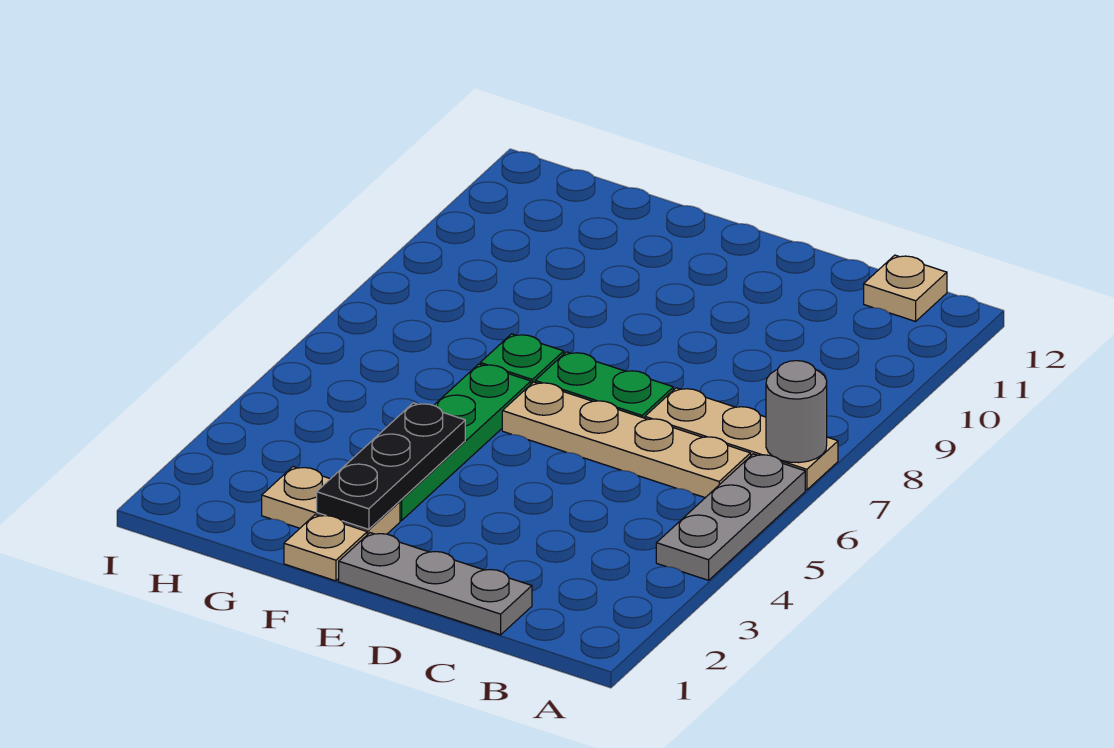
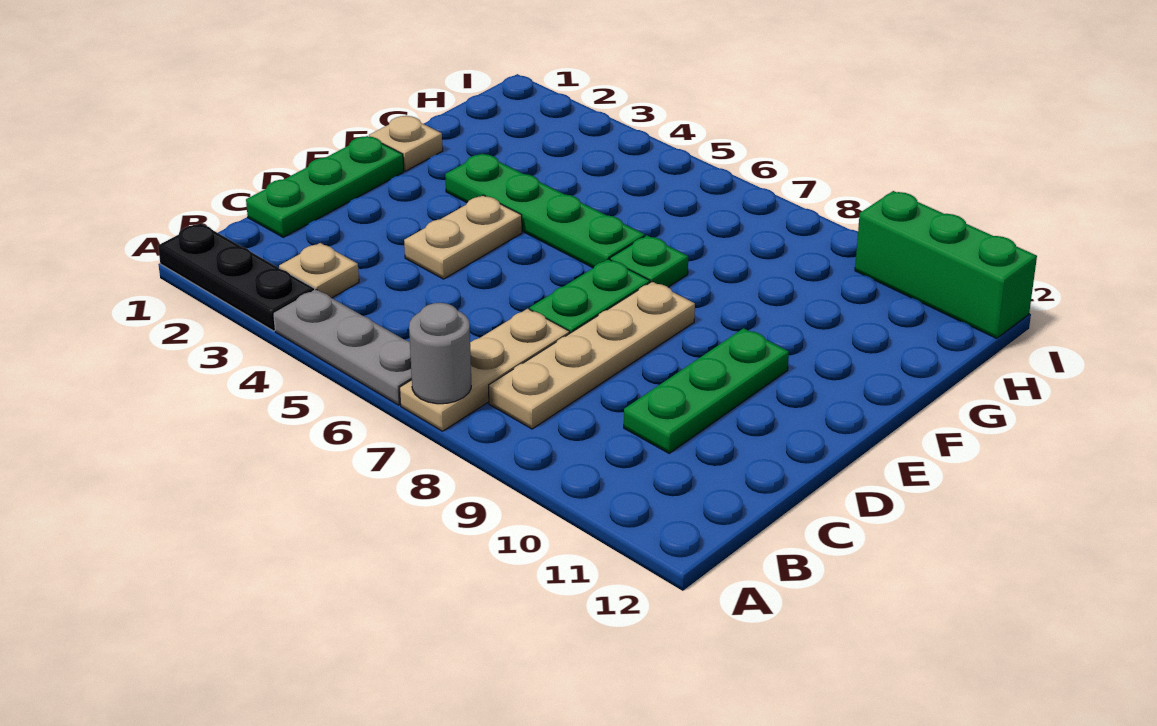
tan plate B6:E6 level 1 -> tan plate B8:E8 level 1
tan plate B12 level 1 -> tan plate B3 level 1
grey plate C1:E1 level 1 -> green plate C1:E1 level 1
none -> green plate C10:E10 level 1
tan plate F2:G2 level 1 -> tan plate D4:E4 level 1
black plate F2:F4 level 2 -> black plate A1:A3 level 1
none -> green brick I10:I12 level 1

